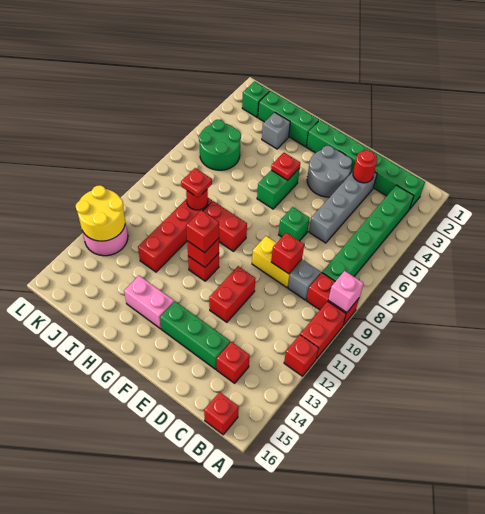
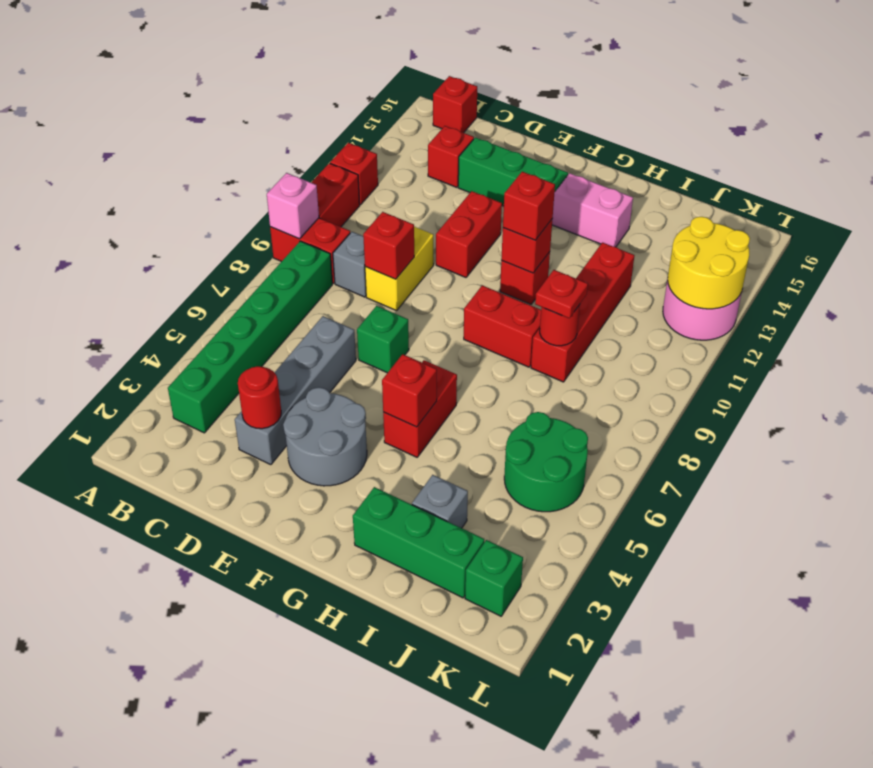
green brick B2:G2 level 1 -> none
yellow brick D9:E9 level 1 -> yellow brick D9:D10 level 1
green brick G5:G6 level 1 -> red brick G5:G6 level 1
red plate G5 level 2 -> red brick G5 level 2

